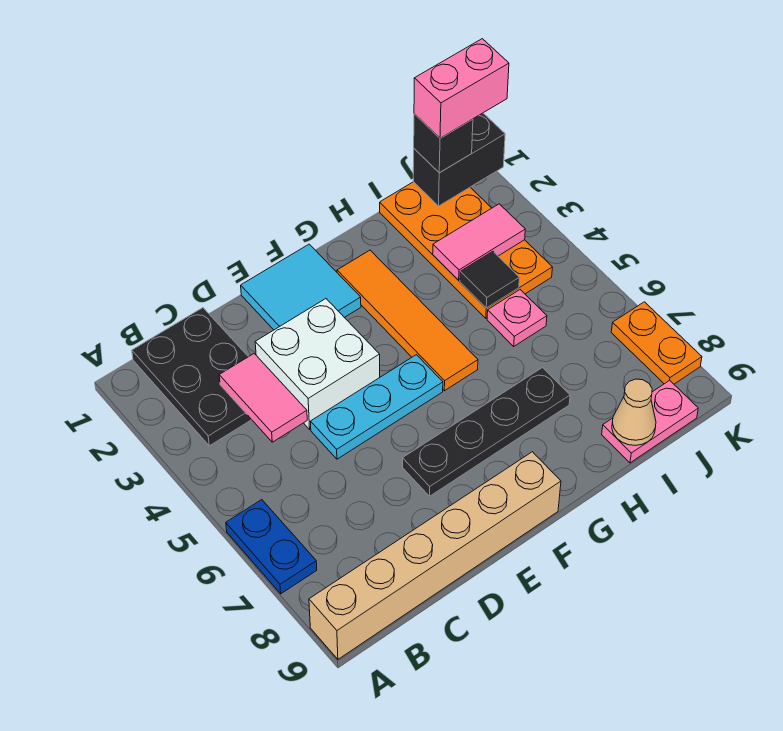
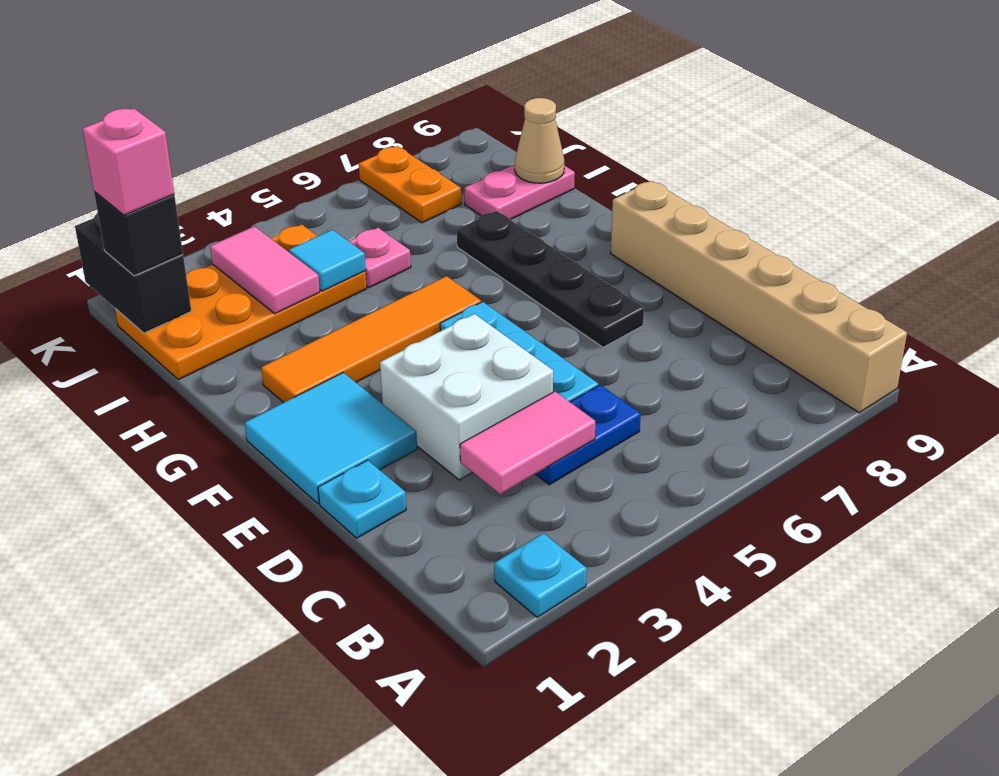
none -> cyan plate A2 level 1
blue plate A6:A7 level 1 -> blue plate C4:C5 level 1
black plate B1:C3 level 1 -> none
none -> cyan plate D1 level 1
black tile I4 level 2 -> cyan tile I4 level 2
pink plate I9:J9 level 1 -> pink plate I8:I9 level 1
pink brick J1:K1 level 4 -> pink brick J1 level 4
orange plate K7:K8 level 1 -> orange plate J7:K7 level 1

